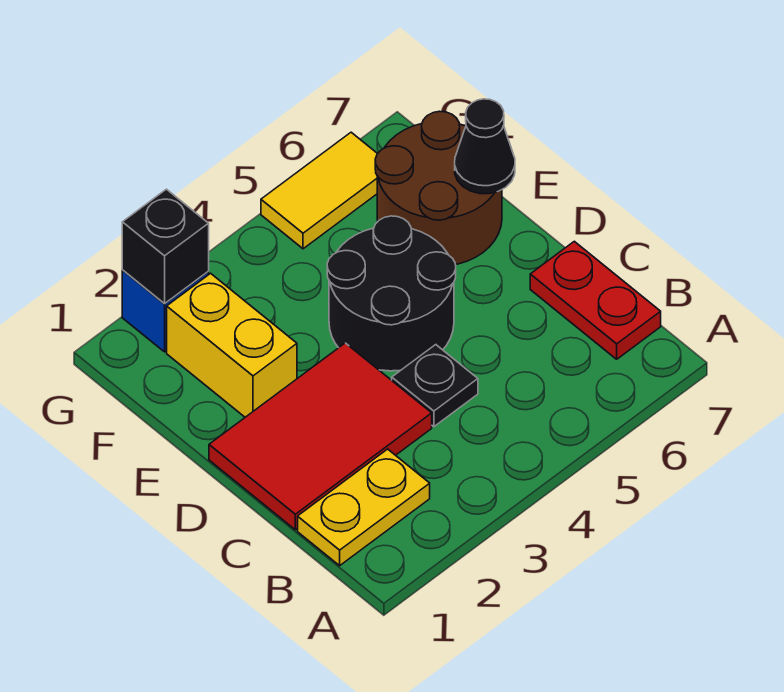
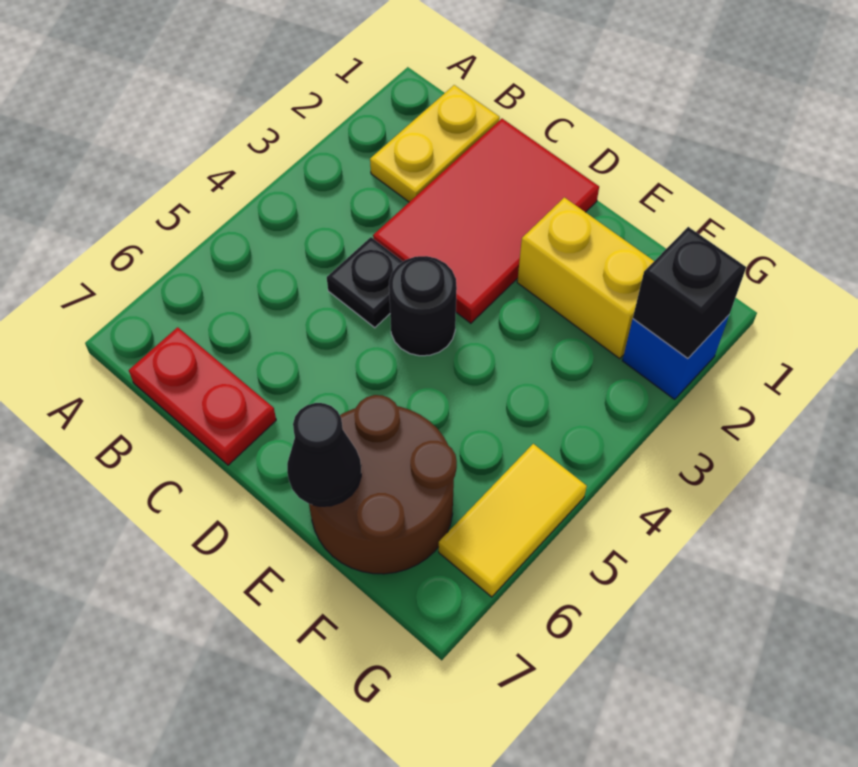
black round brick D4:E5 level 1 -> black round brick D4 level 1

